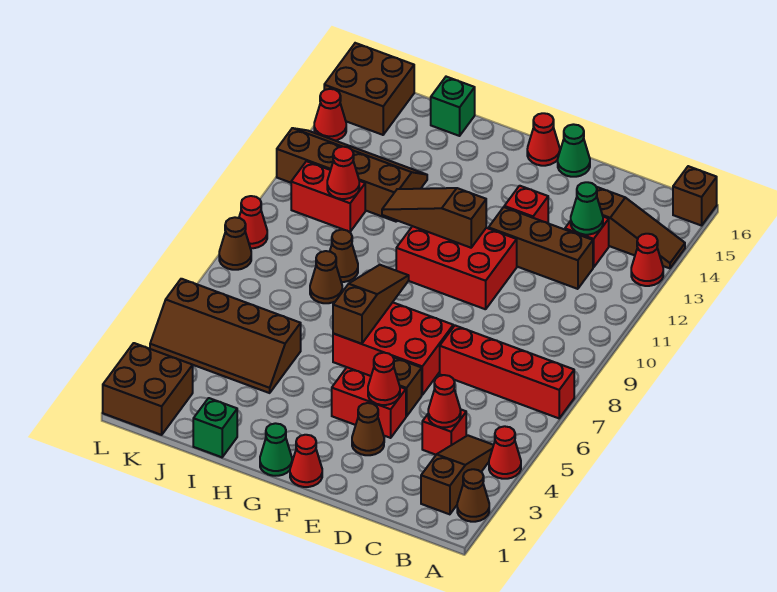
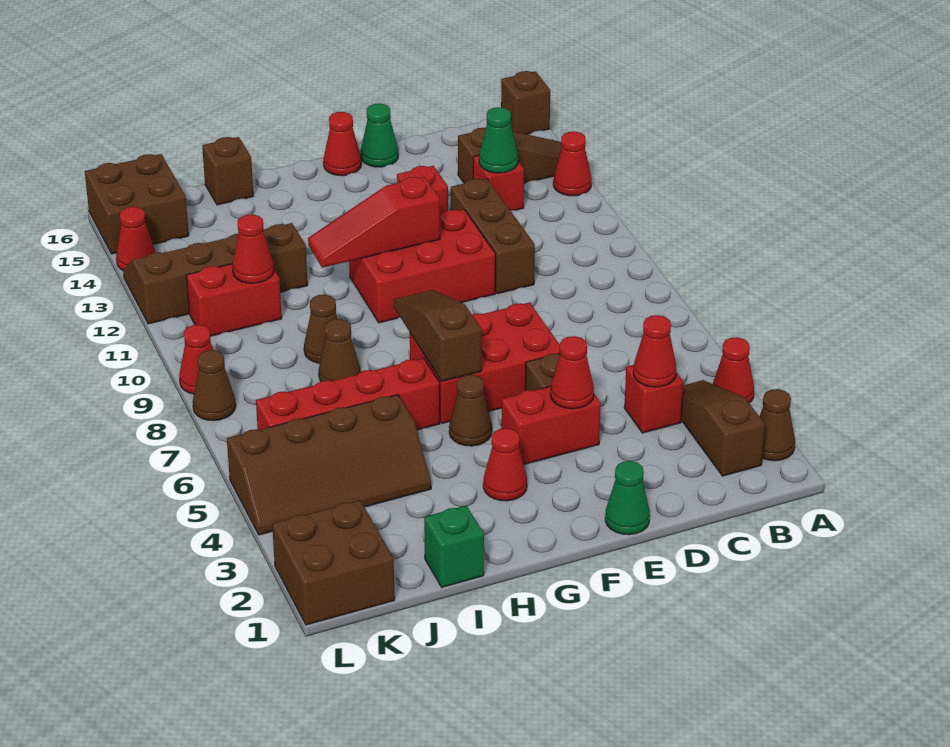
red brick A7:D7 level 1 -> red brick H6:K6 level 1
brown brick C12:E12 level 1 -> brown brick D10:D12 level 1
brown cone E3 level 1 -> brown cone G5 level 1
red cone F1 level 1 -> red cone G3 level 1
brown slope F11:H11 level 2 top F -> red slope F11:H11 level 2 top F
green cone G1 level 1 -> green cone E1 level 1
green brick I16 level 1 -> brown brick I16 level 1

